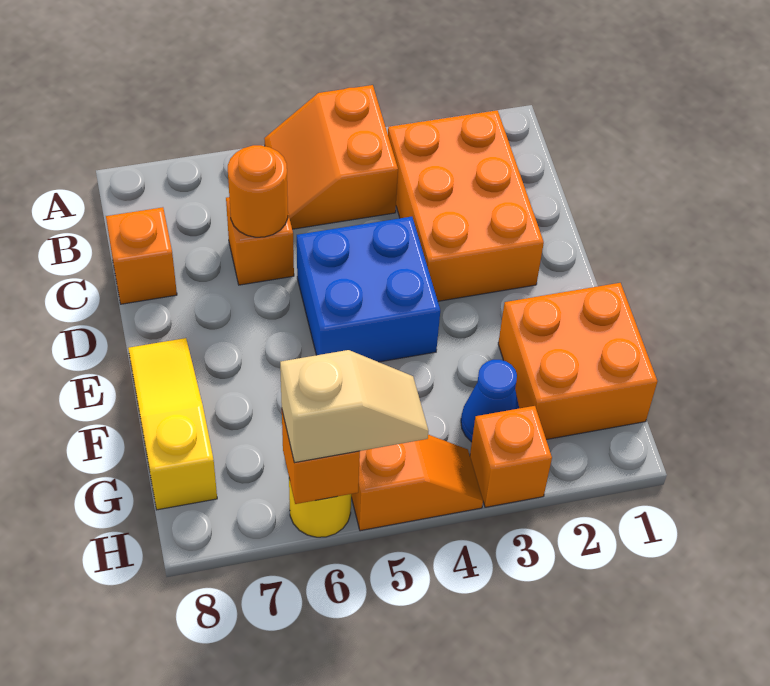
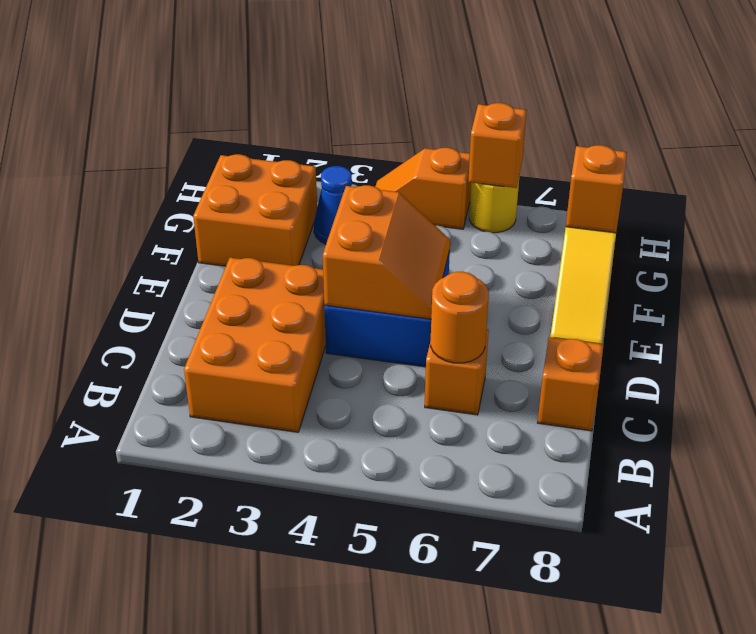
orange slope A4:B5 level 1 top 4 -> orange slope D4:E5 level 2 top 4
orange brick H3 level 1 -> orange brick G8 level 2
tan slope H5:H6 level 3 top 6 -> none

